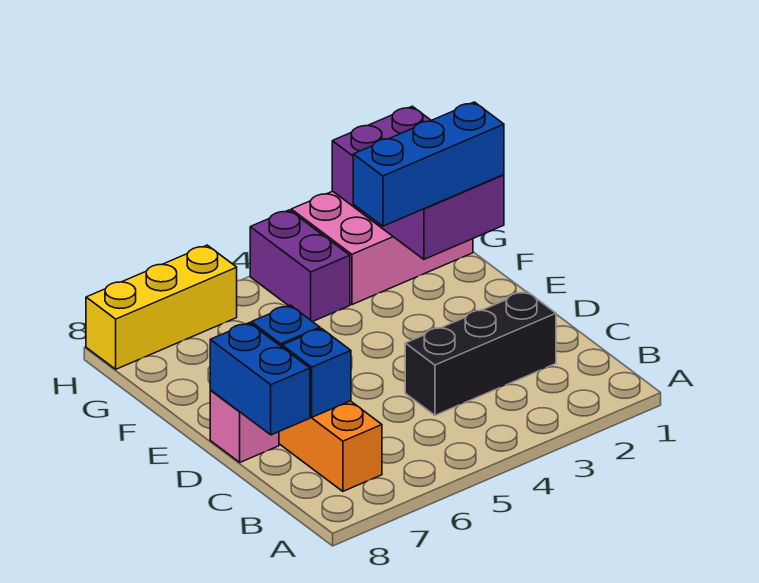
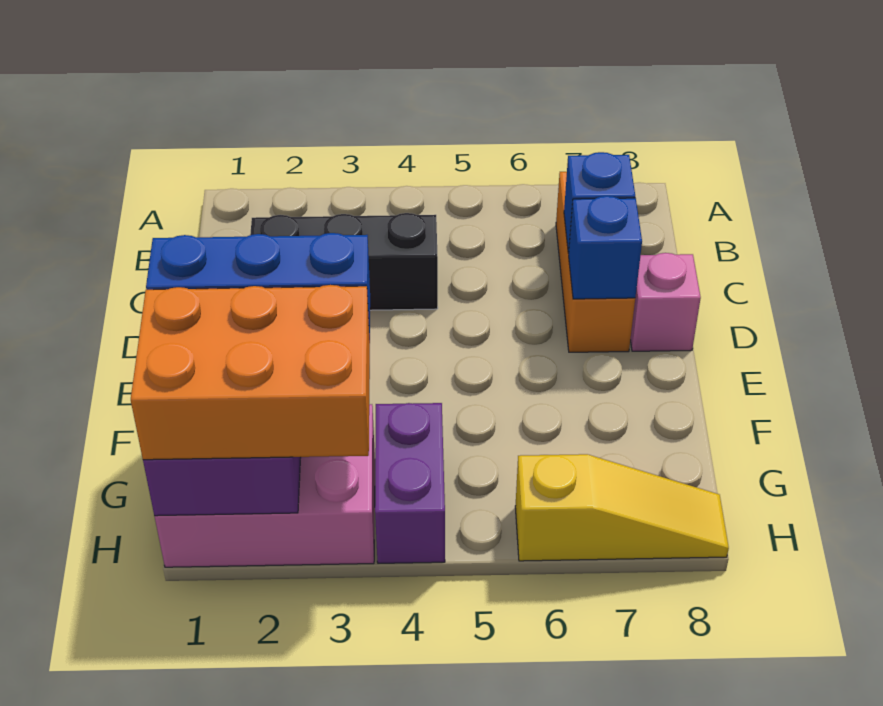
blue brick C8:D8 level 2 -> none
none -> orange brick G1:H3 level 3
yellow brick H6:H8 level 1 -> yellow slope H6:H8 level 1 top 6

